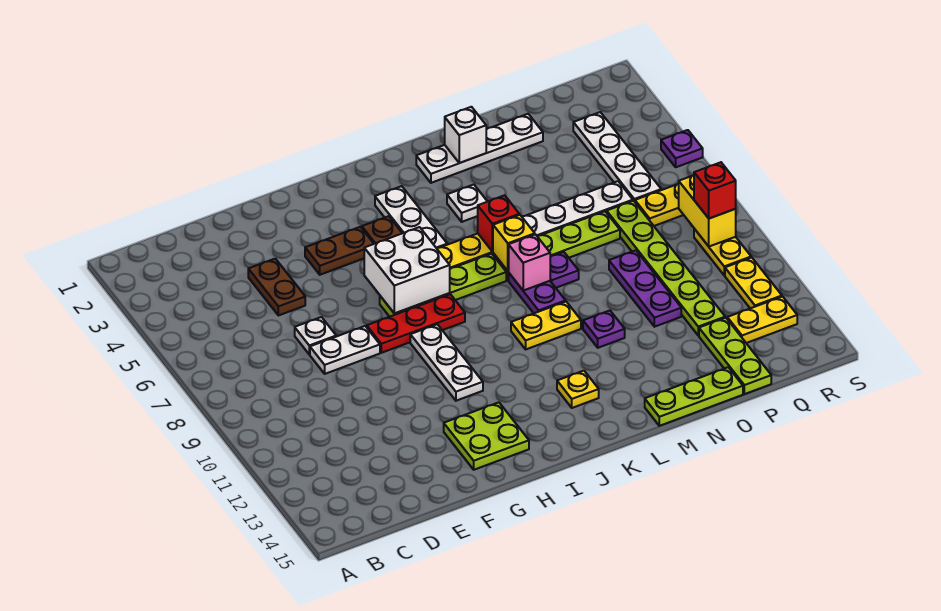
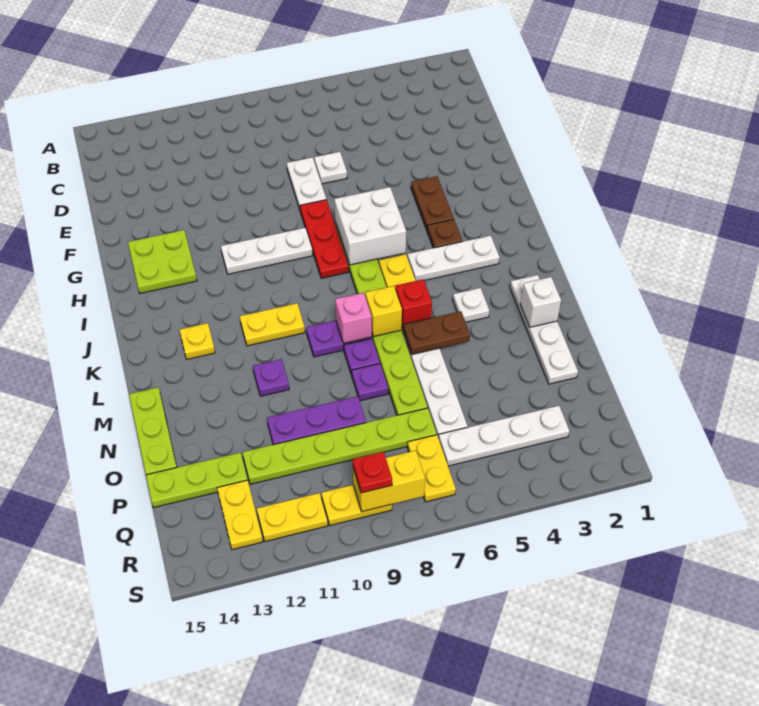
brown plate E4:E5 level 1 -> brown plate M5:M6 level 2
yellow plate K10:L10 level 1 -> yellow plate K10:K11 level 1
red brick R9 level 3 -> red plate R9 level 3
purple plate S5 level 1 -> purple plate N8 level 1

